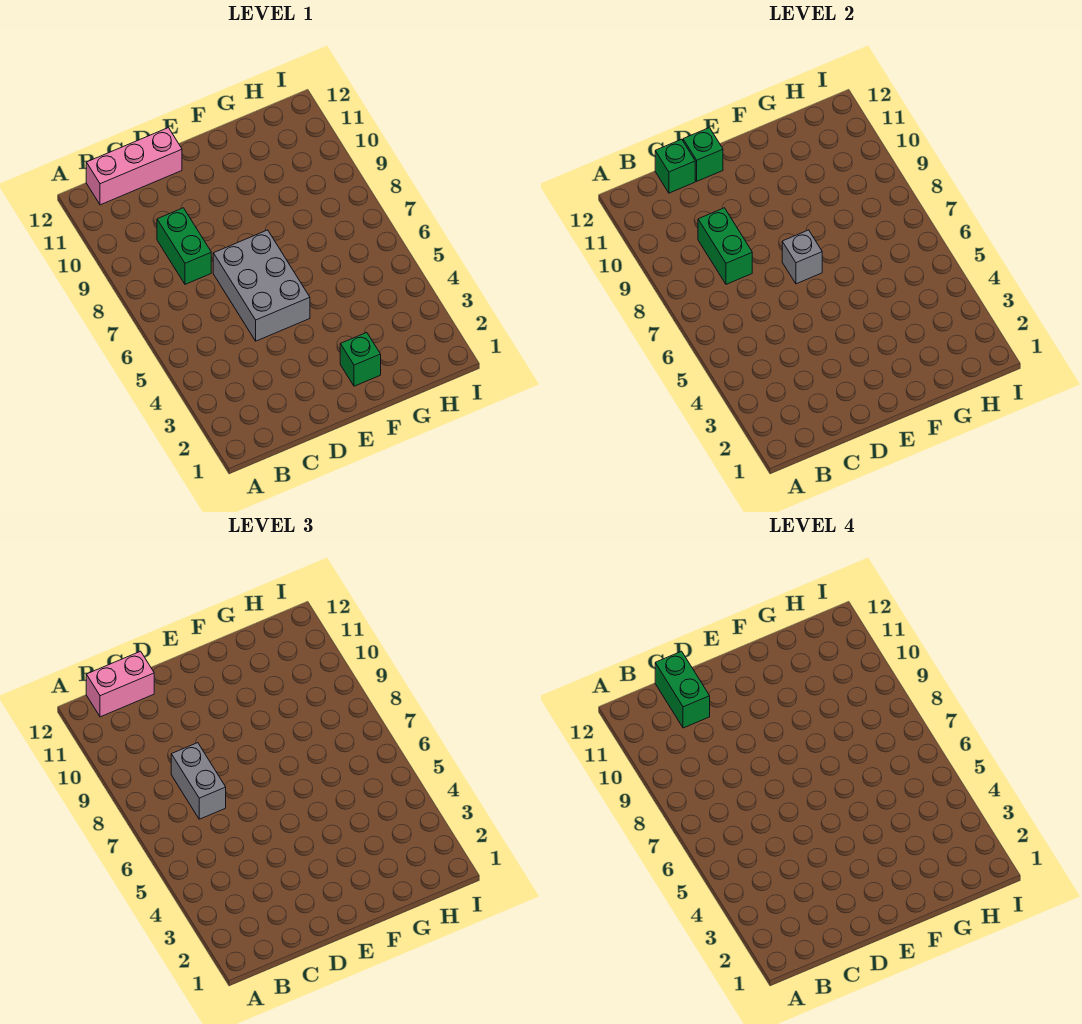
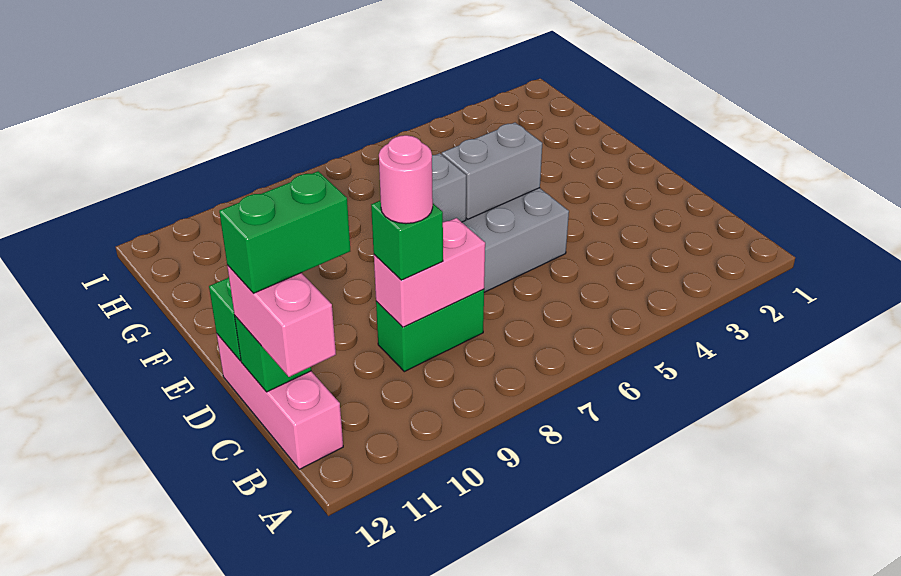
grey brick C7:C8 level 3 -> grey brick E5:E6 level 2
green brick C8:C9 level 2 -> pink brick C8:C9 level 2
none -> pink round brick C9 level 4
green brick F2 level 1 -> green brick C9 level 3

